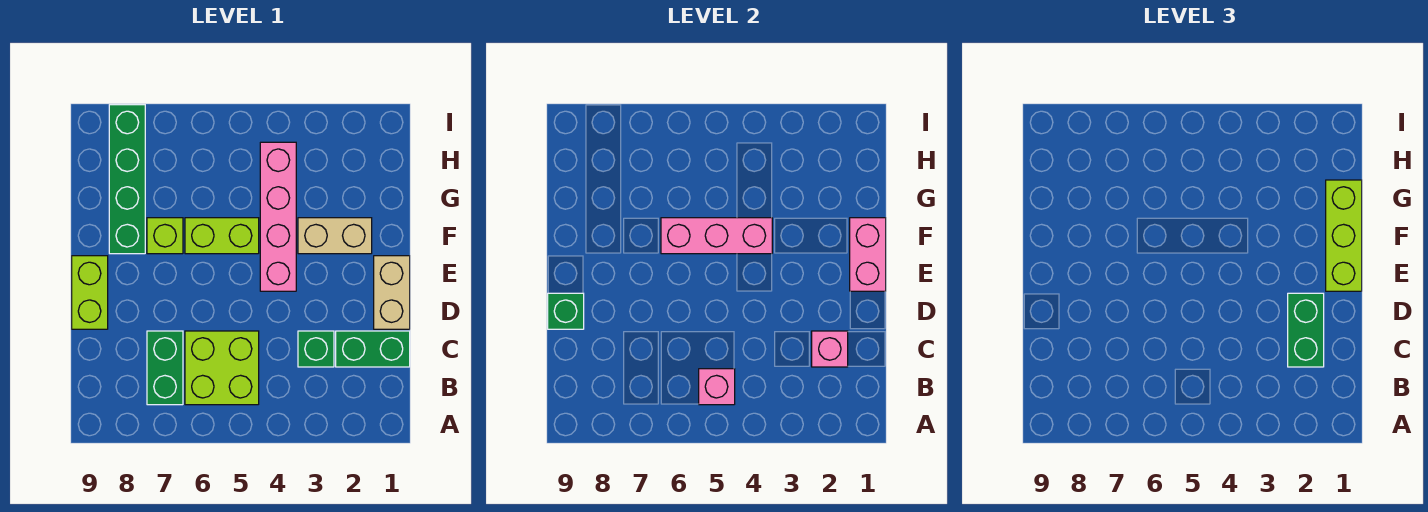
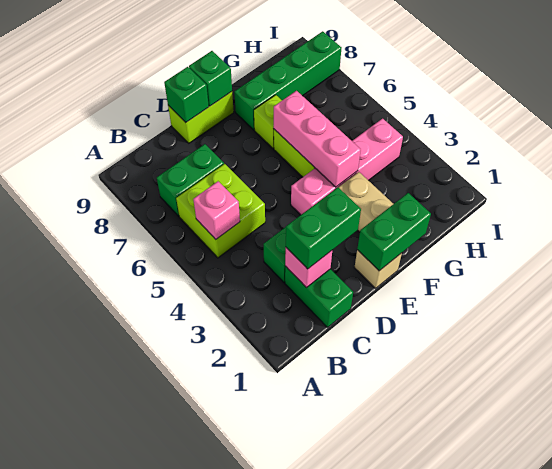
tan brick D1:E1 level 1 -> tan brick E1 level 1
pink brick E1:F1 level 2 -> green brick E1:F1 level 2
lime brick E1:G1 level 3 -> none
none -> green brick E9 level 2

